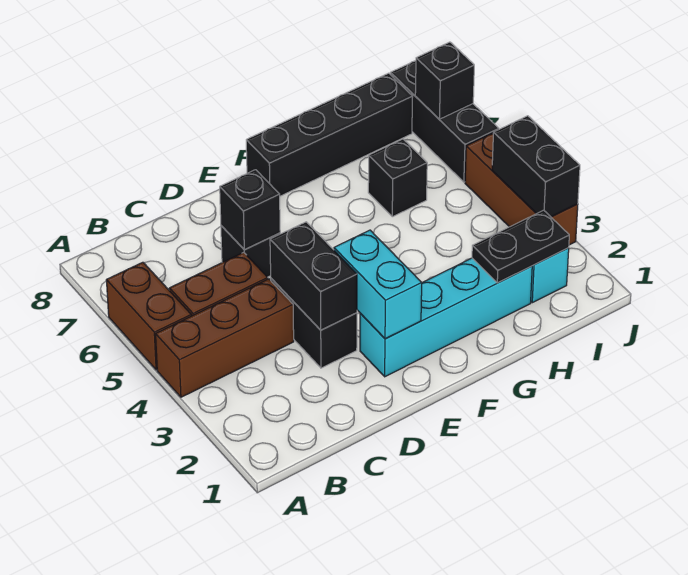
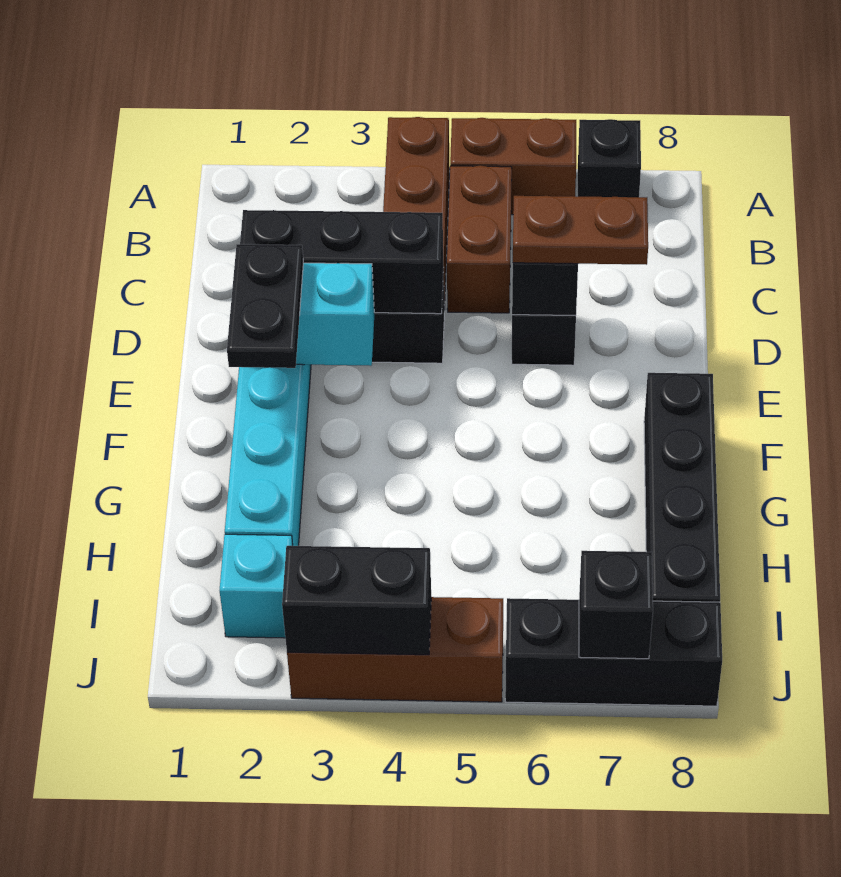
black brick D3:D4 level 2 -> black brick D2:D4 level 2
none -> brown plate D6:D7 level 3
black plate H2:I2 level 2 -> black plate E2:F2 level 3
black brick H6 level 1 -> black brick A7 level 1

